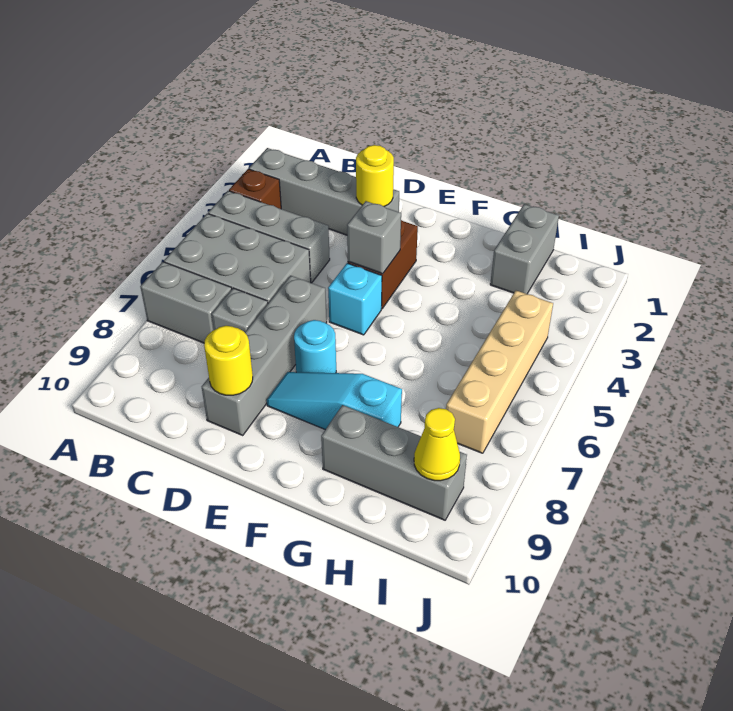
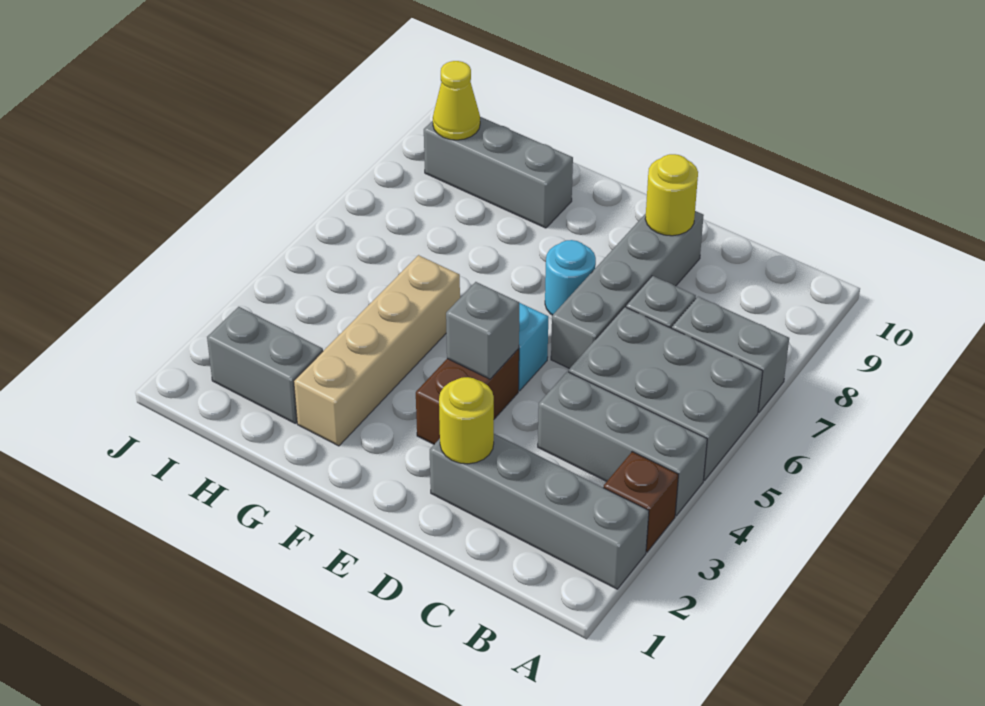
cyan slope E8:G8 level 1 top G -> none
grey brick H1:H2 level 1 -> grey brick H2:I2 level 1
tan brick I4:I7 level 1 -> tan brick G2:G5 level 1

